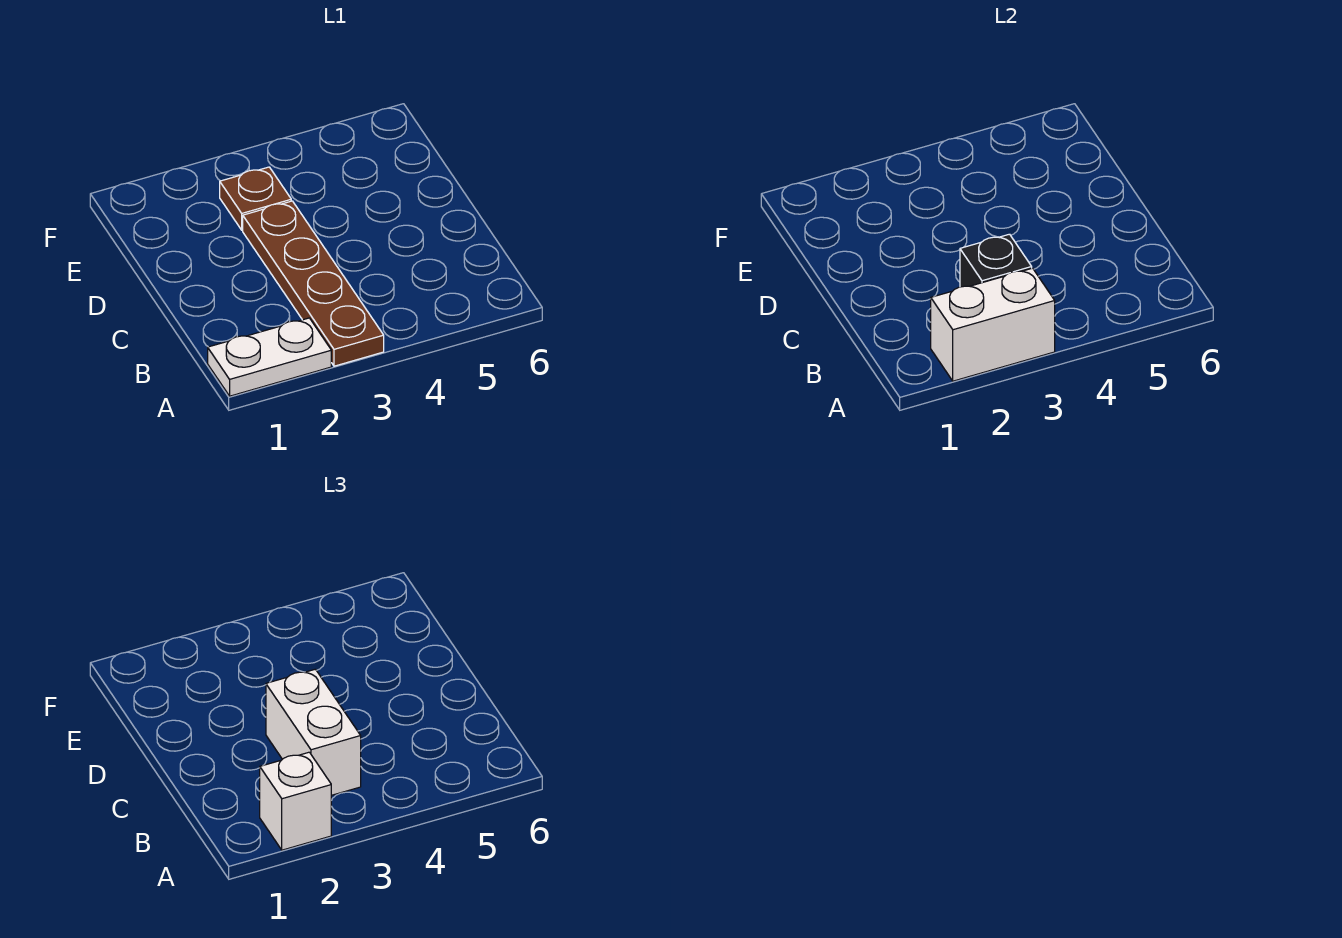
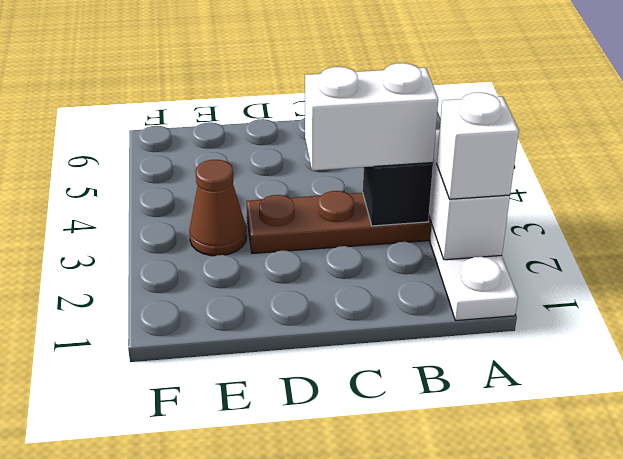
brown plate E3 level 1 -> brown cone E3 level 1

